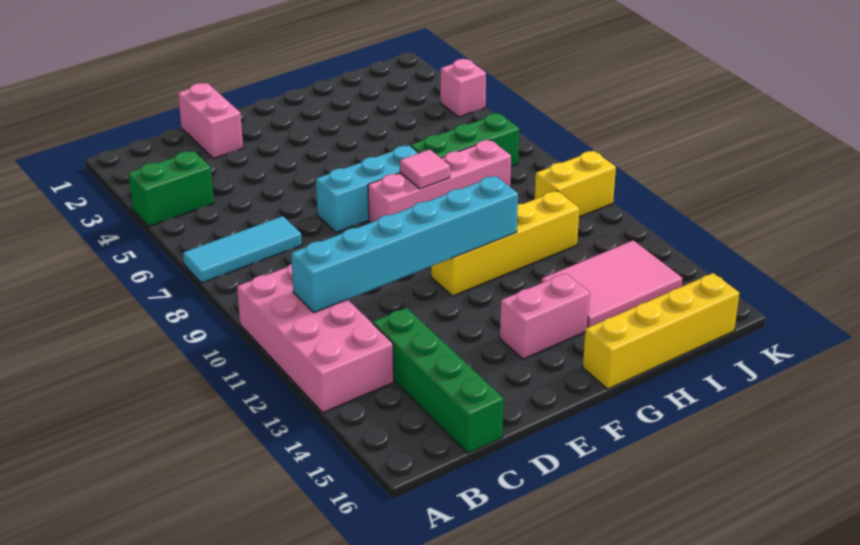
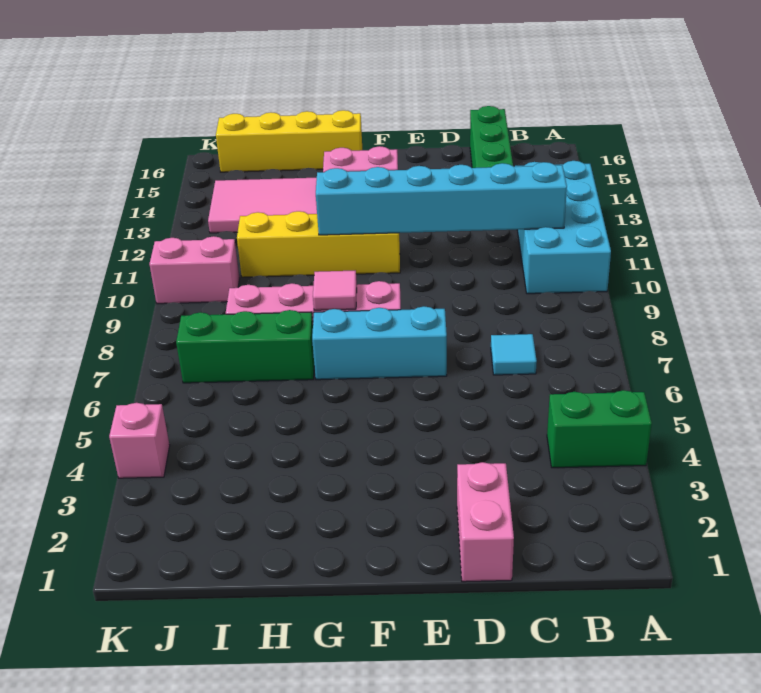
cyan tile A7:C7 level 1 -> cyan tile C7 level 1
pink brick A10:B13 level 1 -> cyan brick A10:B13 level 1
yellow brick J10:K10 level 1 -> pink brick J10:K10 level 1

